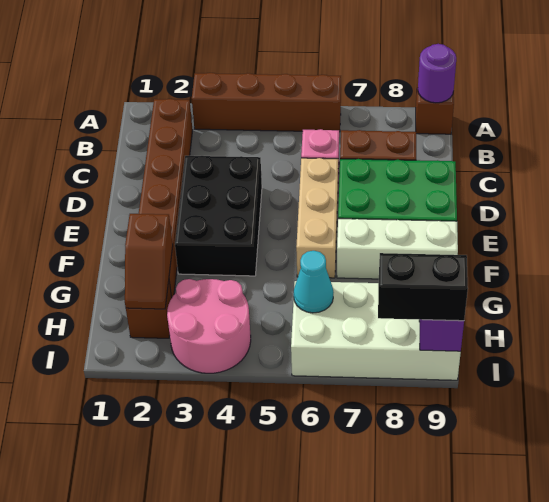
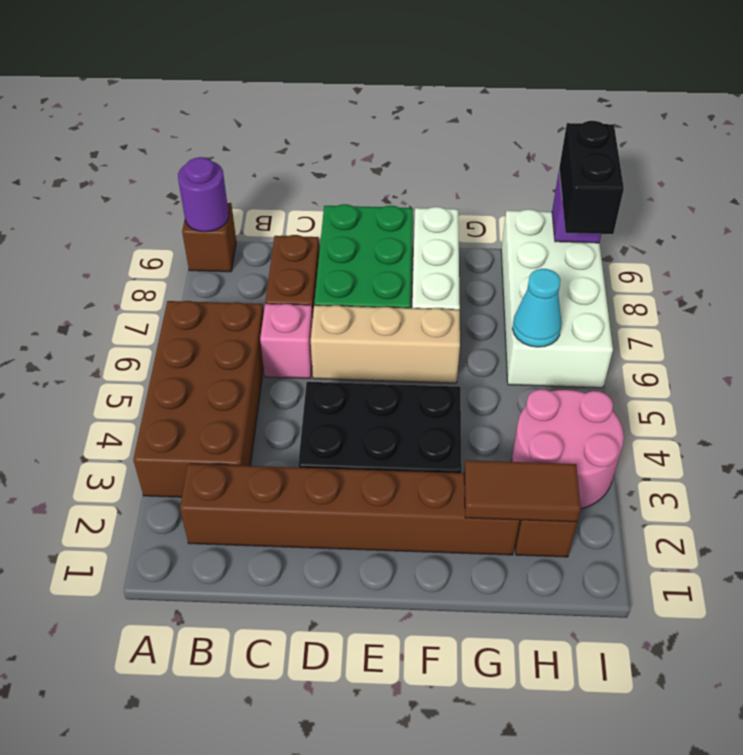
brown brick A3:A6 level 1 -> brown brick A3:B6 level 1
brown slope G2:H2 level 2 top G -> brown tile G2:H2 level 2

